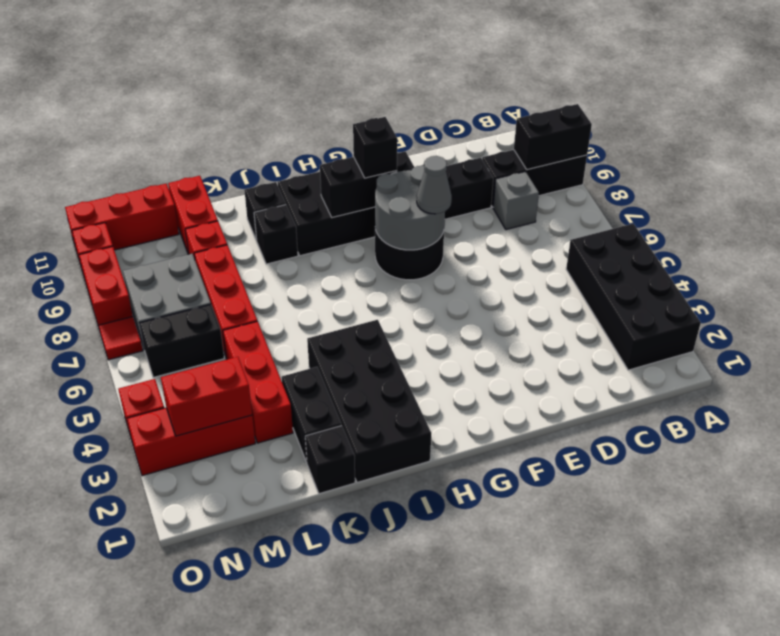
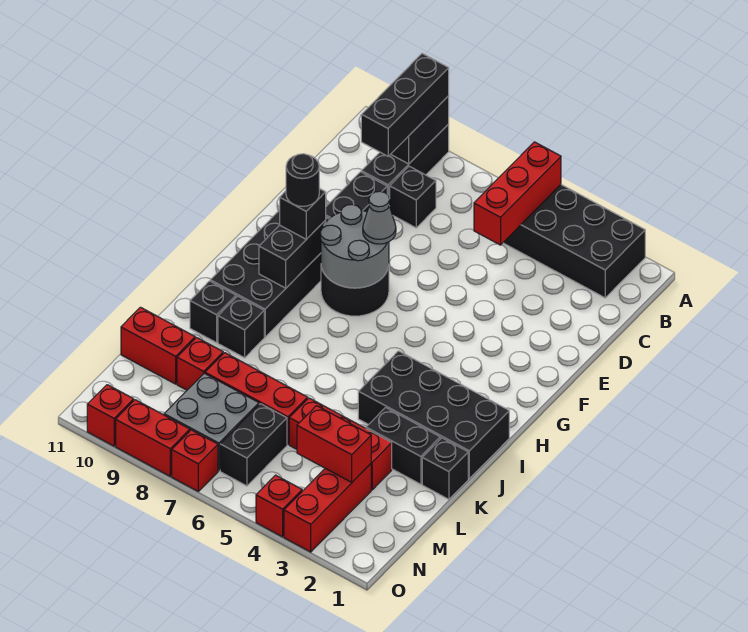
none -> black brick A9:C9 level 3
grey brick C8 level 1 -> black brick C8 level 1
none -> black round brick G9 level 4
red brick M3:N3 level 2 -> red brick M3:M4 level 2
red brick M11:O11 level 1 -> red brick A5:C5 level 2
red tile O7 level 1 -> red brick O7 level 1

